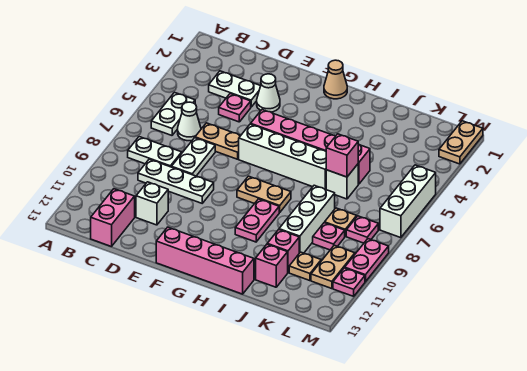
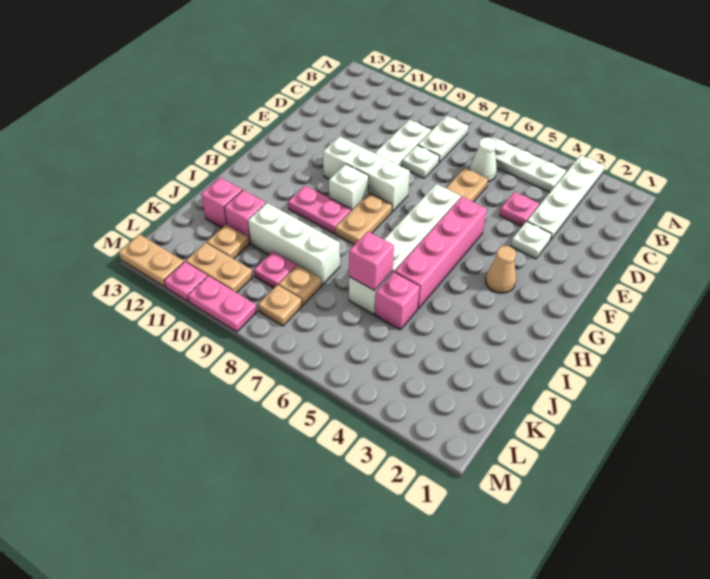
white plate B5:B6 level 1 -> white plate B4:B6 level 1
white plate C3:D3 level 1 -> white plate A3:D3 level 1
pink brick C12:C13 level 1 -> none
white plate D7:D8 level 1 -> white plate D8 level 1
white brick D11 level 1 -> white brick G9 level 1
white cone E3 level 1 -> white plate E3 level 1
pink brick F13:I13 level 1 -> none
tan cone G1 level 1 -> tan cone G3 level 1
pink plate L8 level 1 -> tan plate L8 level 1
tan plate M1:M2 level 1 -> tan plate M12:M13 level 1
white brick M5:M7 level 1 -> white brick F8:F10 level 1

